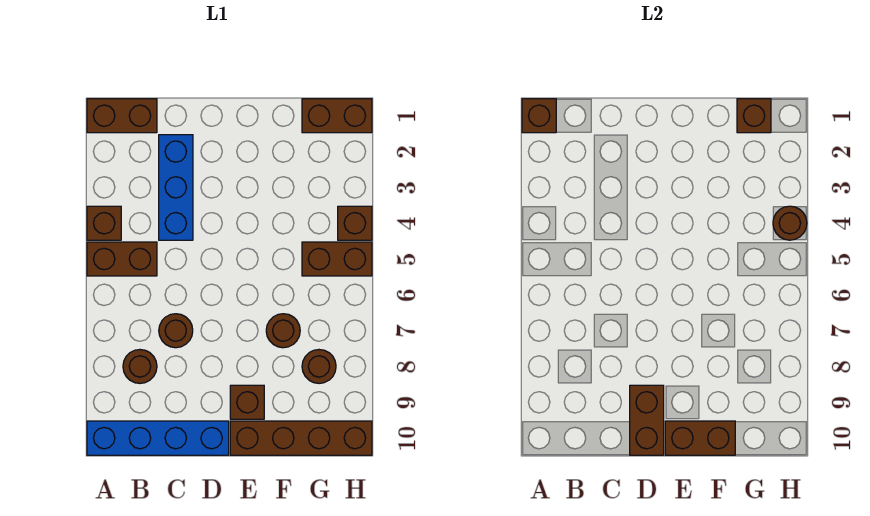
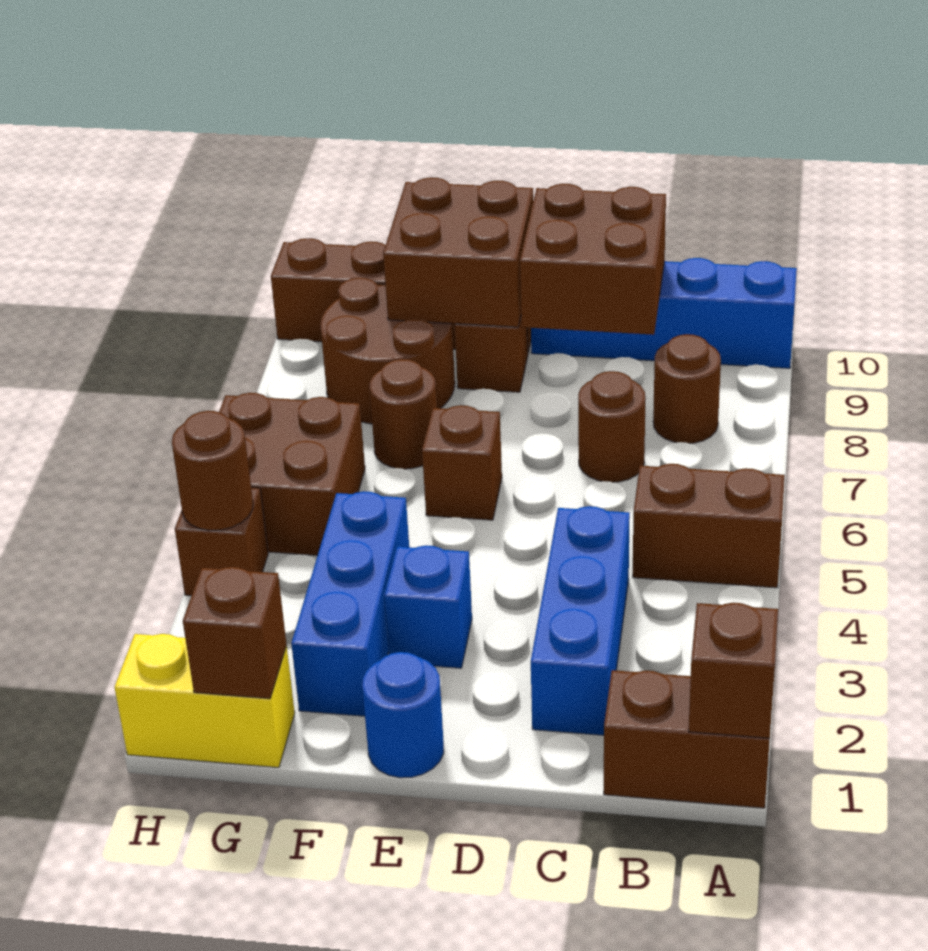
brown brick A4 level 1 -> brown brick E6 level 1
brown brick D9:D10 level 2 -> brown brick C9:D10 level 2
none -> blue round brick E1 level 1
none -> blue brick E3 level 1
brown brick E10:F10 level 2 -> brown brick E9:F10 level 2
none -> blue brick F2:F4 level 1
brown brick G1:H1 level 1 -> yellow brick G1:H1 level 1
brown brick G5:H5 level 1 -> brown brick G5:H6 level 1
brown round brick G8 level 1 -> brown round brick F8:G9 level 1

